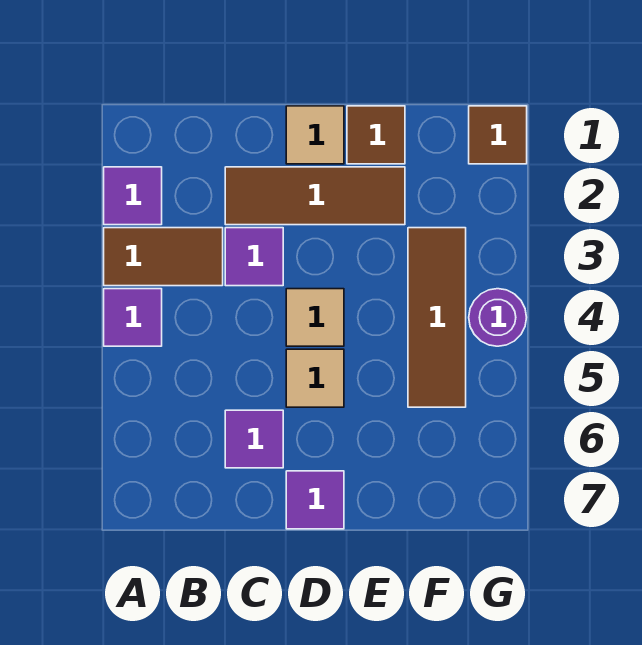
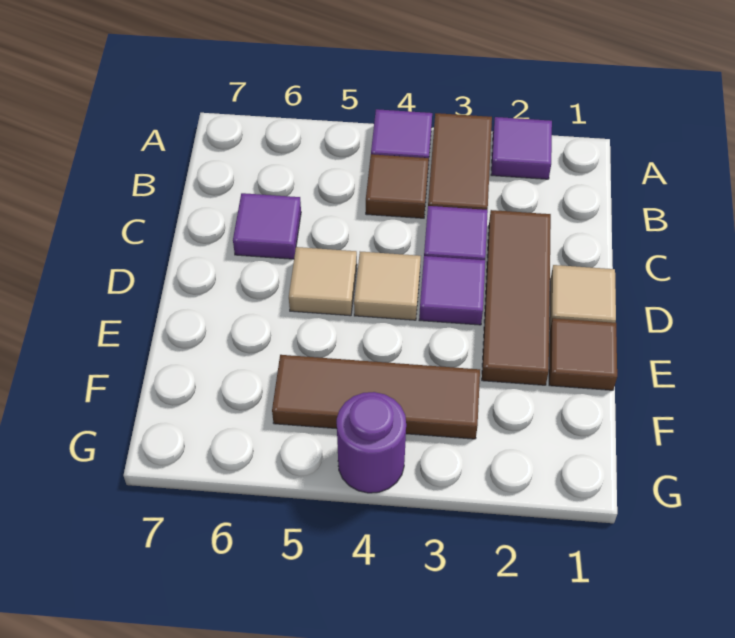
purple tile D7 level 1 -> purple tile D3 level 1
brown tile G1 level 1 -> brown tile B4 level 1

